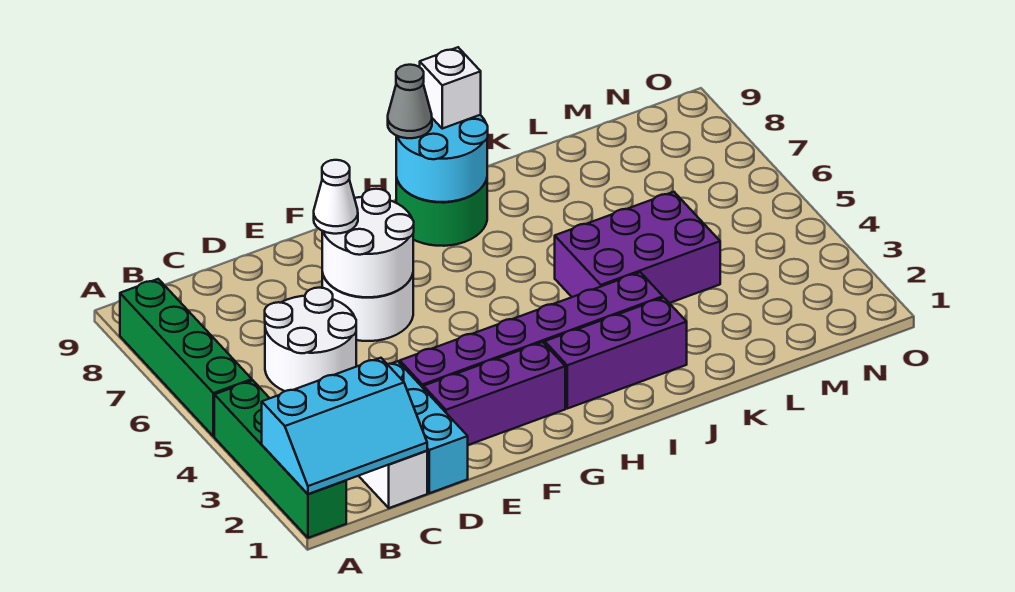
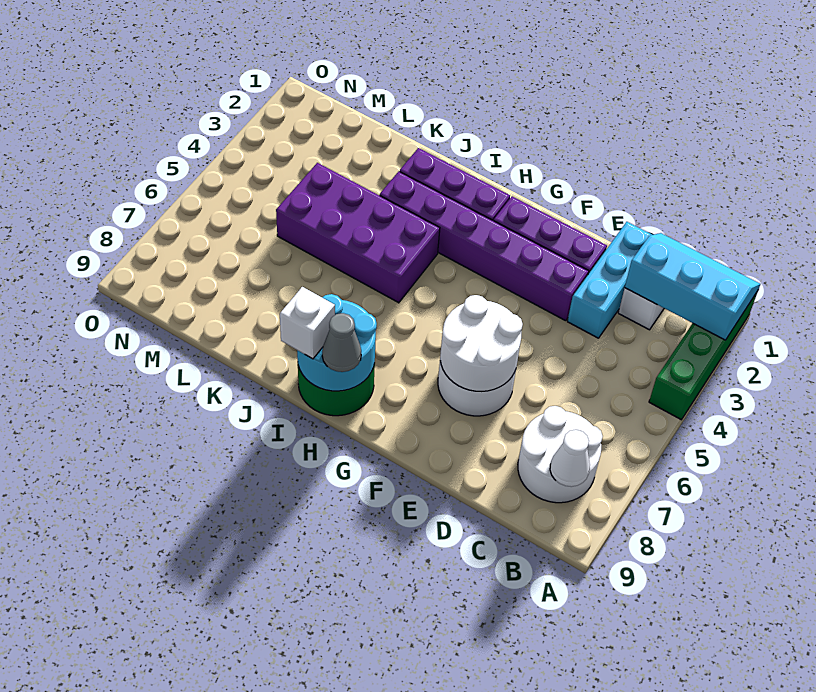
green brick A5:A8 level 1 -> none
white round brick C5:D6 level 1 -> white round brick B7:C8 level 1
white cone E7 level 3 -> white cone B8 level 2
purple brick J4:L5 level 1 -> purple brick I4:L5 level 1

